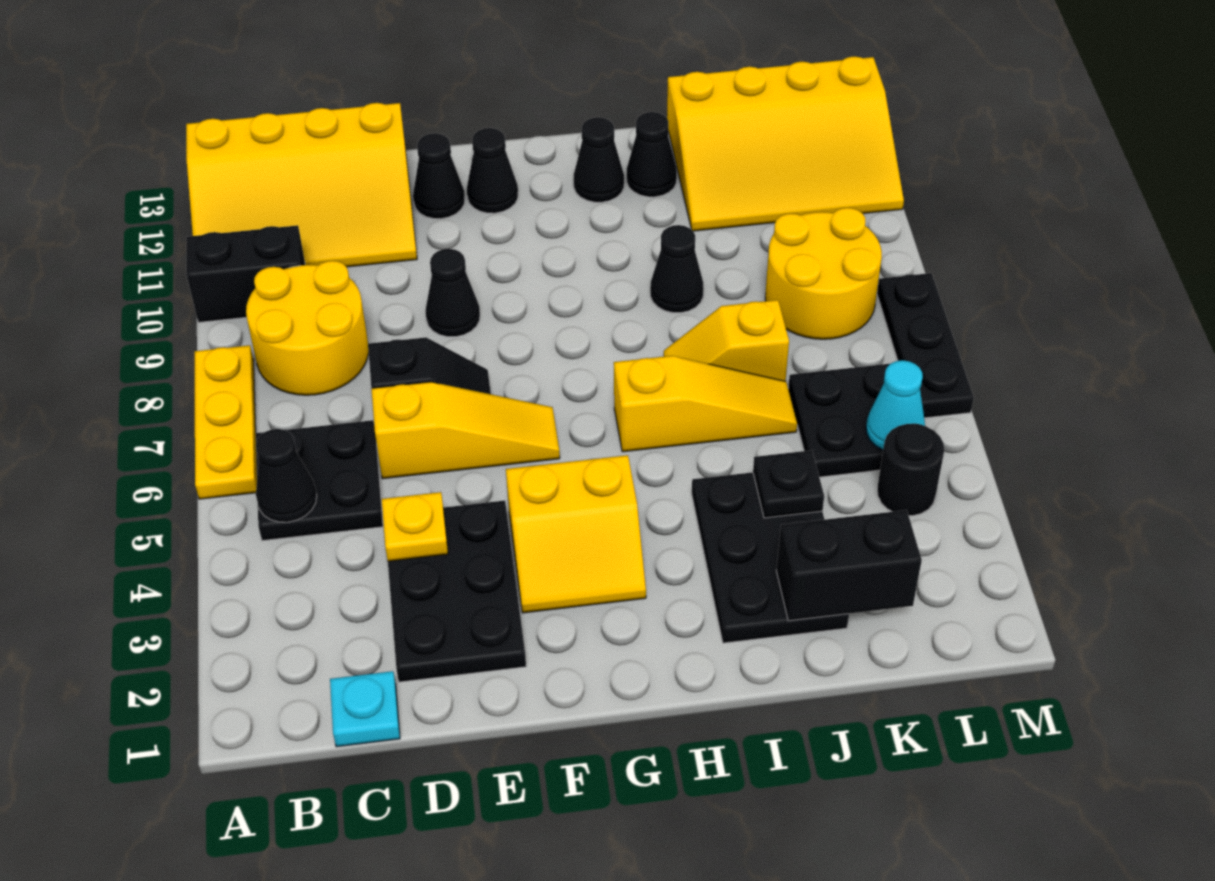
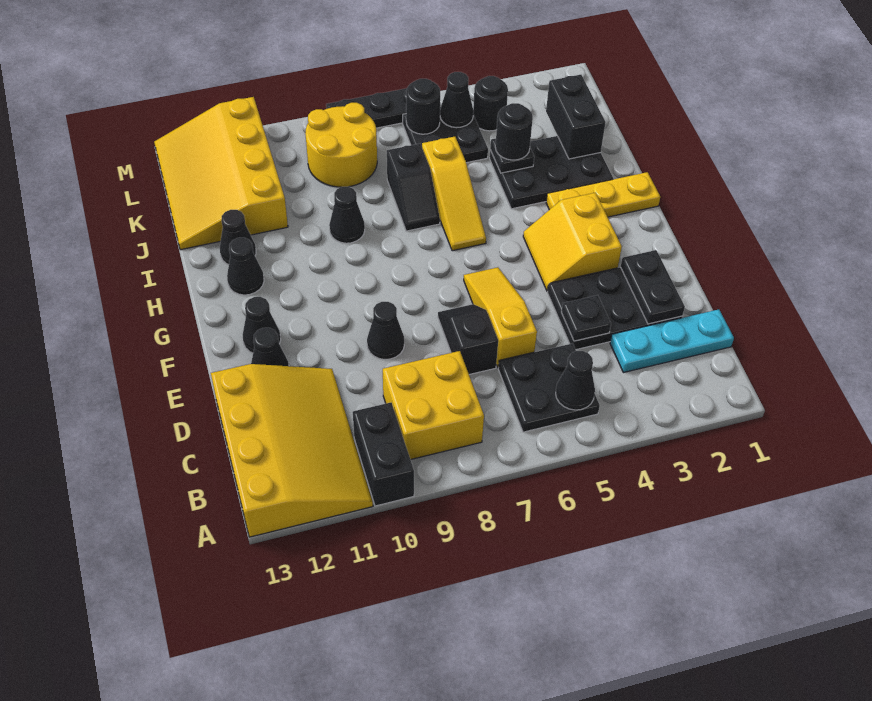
yellow plate A6:A8 level 1 -> yellow plate H1:H3 level 1
yellow round brick B8:C9 level 1 -> yellow brick B8:C9 level 1
cyan plate C1 level 1 -> cyan plate C1:C3 level 1
none -> black plate D2:E2 level 2
yellow plate D4 level 2 -> black plate D4 level 2
yellow slope F3:G4 level 1 top 4 -> yellow slope F3:G4 level 1 top 3
yellow slope H6:J6 level 1 top H -> yellow slope H6:J6 level 1 top J
yellow slope I7:J7 level 1 top J -> black slope I7:J7 level 1 top J
none -> black round brick J4 level 3
yellow slope J11:M13 level 1 top 13 -> yellow slope J11:M13 level 1 top 11
cyan cone L5 level 2 -> black cone L5 level 2
none -> black round brick L6 level 2

